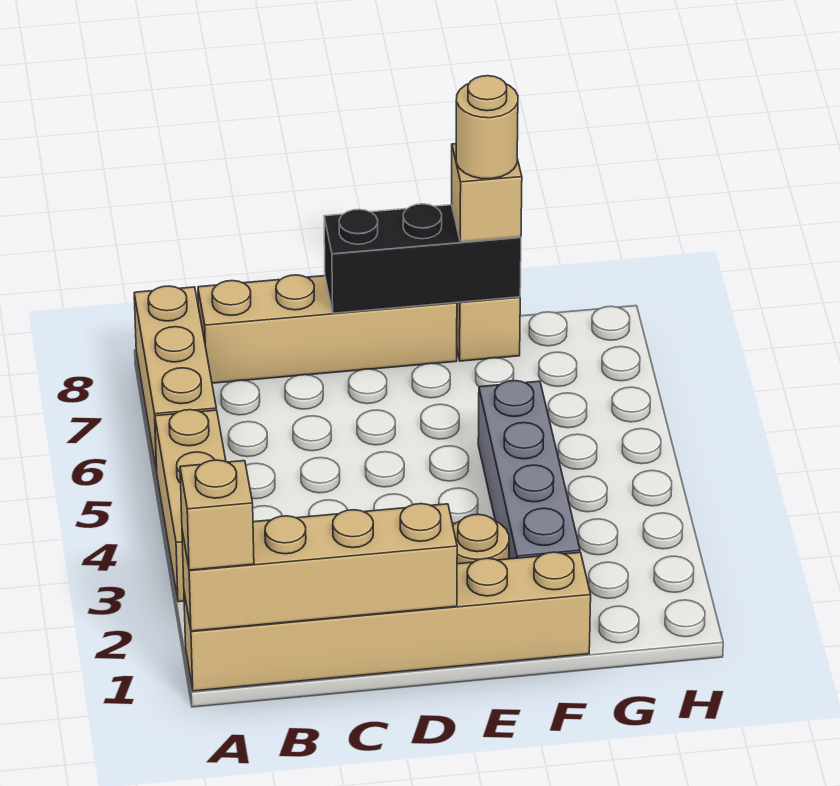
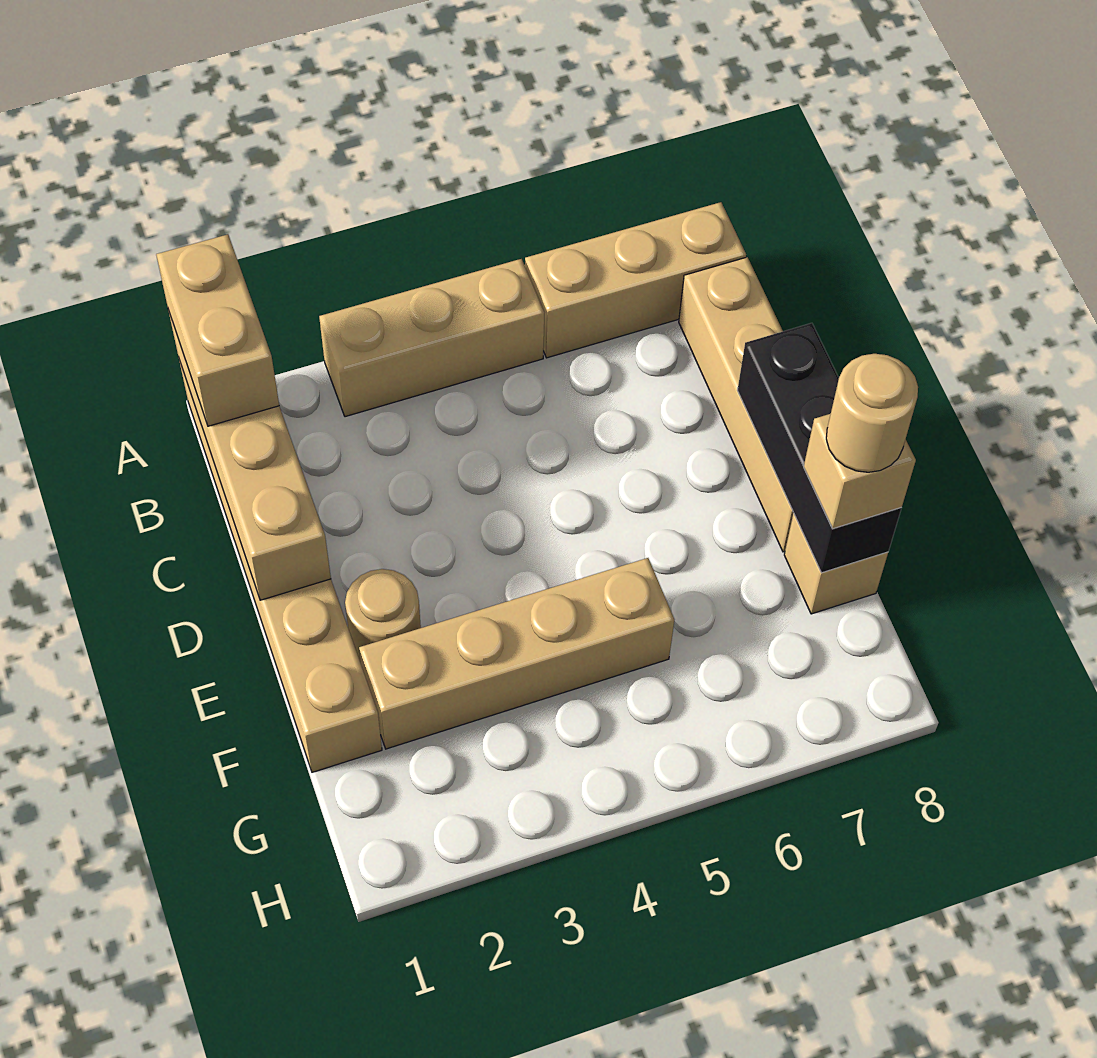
tan brick A1 level 3 -> tan brick A1:B1 level 3
grey brick F2:F5 level 1 -> tan brick F2:F5 level 1

